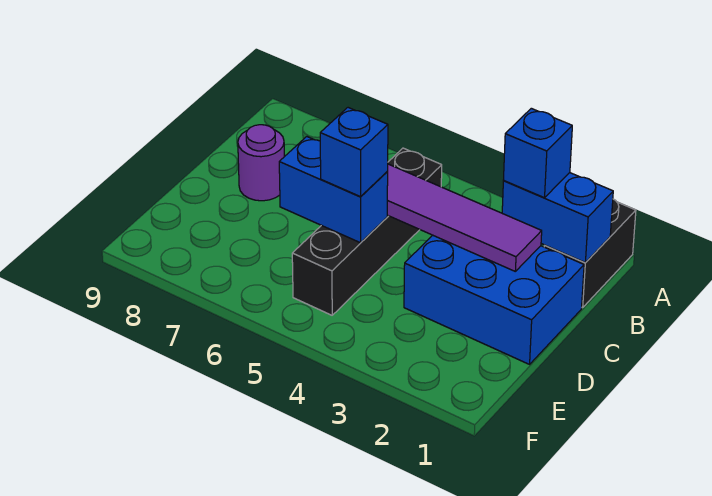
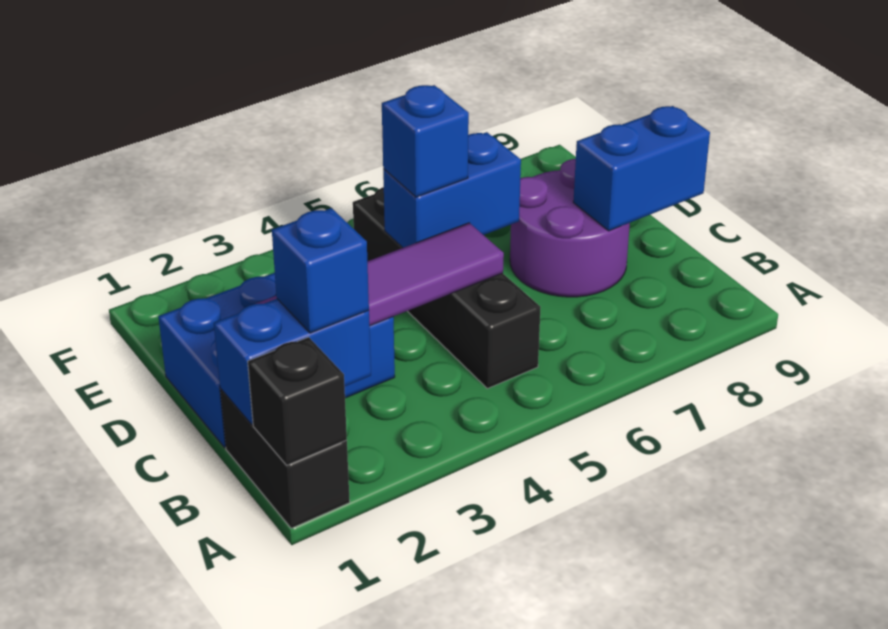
none -> black brick A1 level 2
purple round brick C8 level 1 -> purple round brick C7:D8 level 1
none -> blue brick C8:C9 level 2

